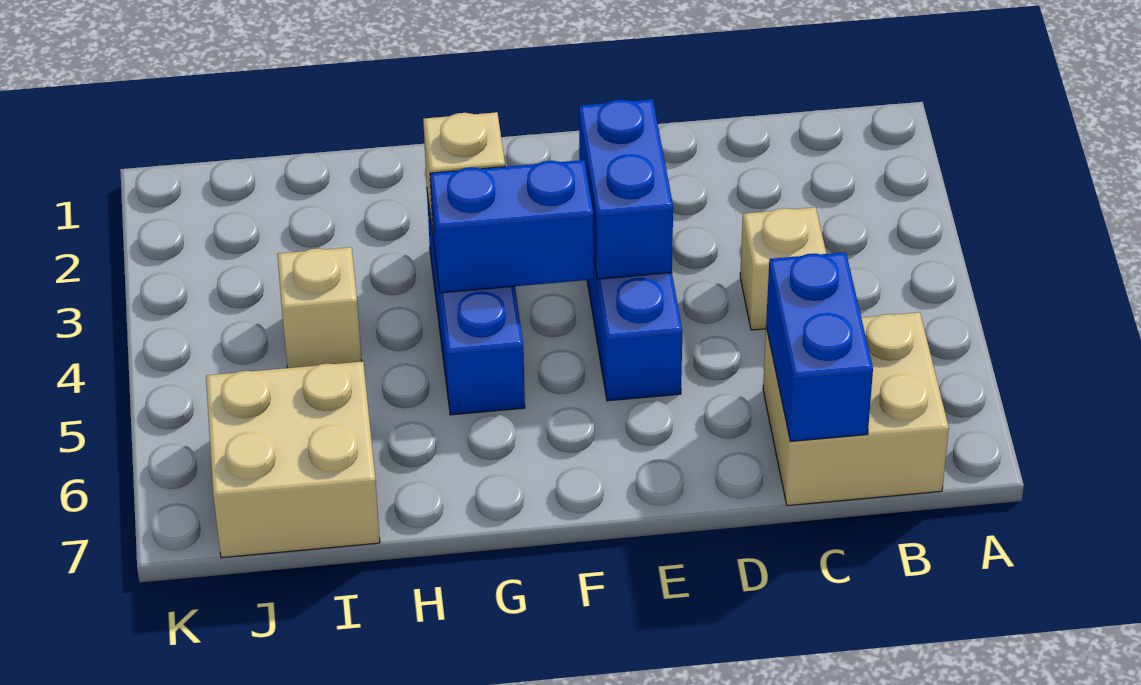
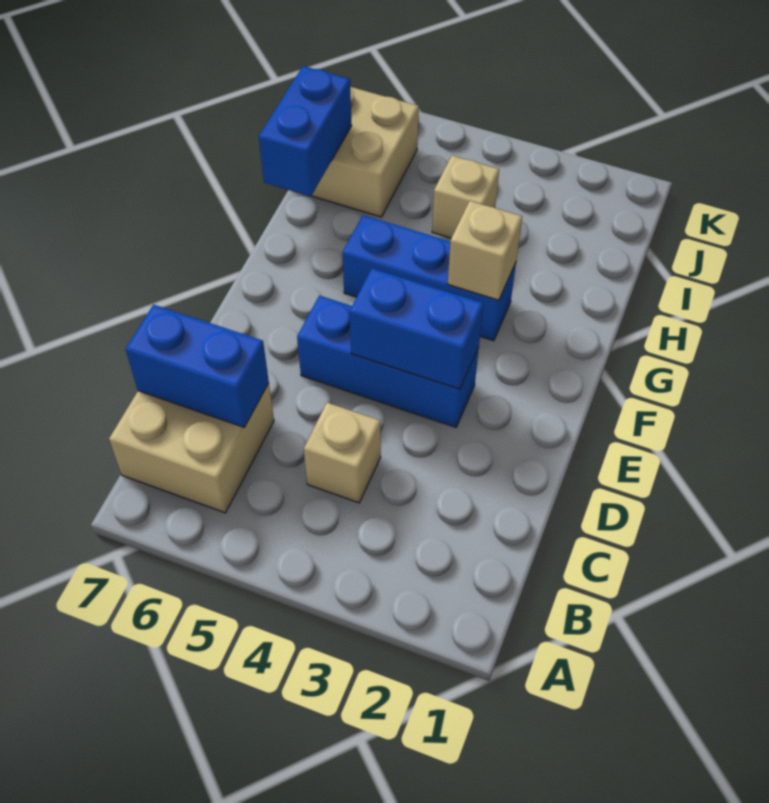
blue brick F4:G4 level 2 -> blue brick H7:I7 level 2

